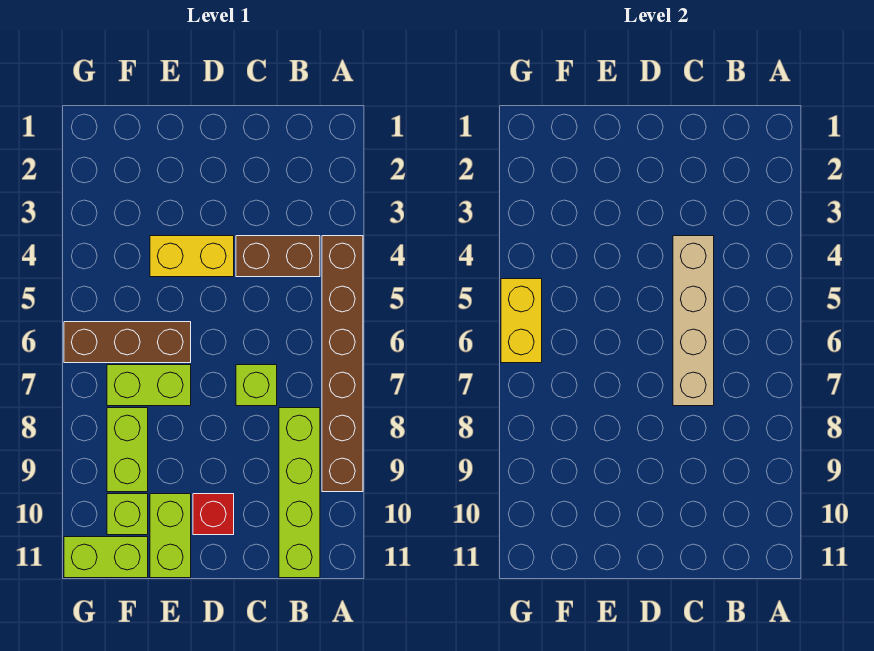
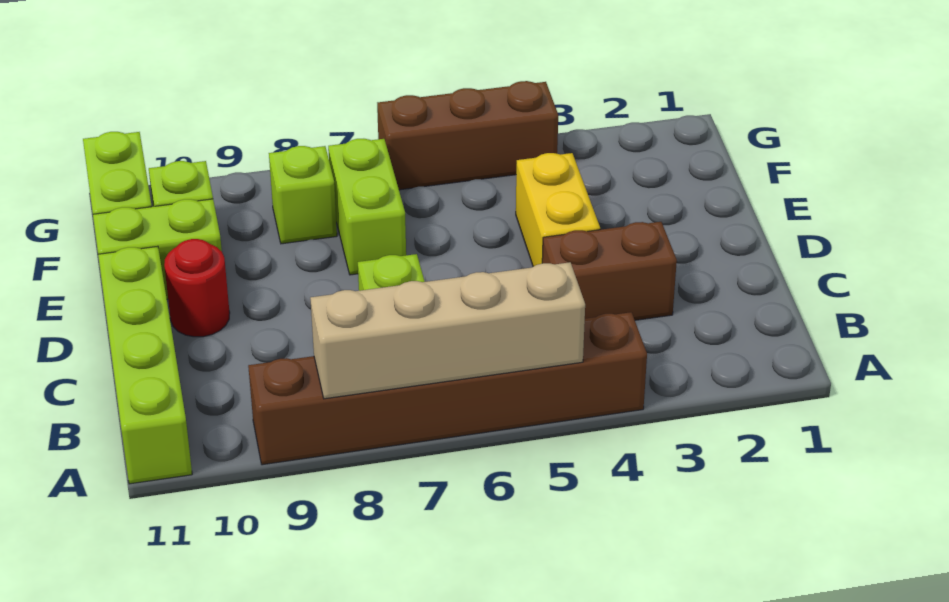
brown brick B4:C4 level 1 -> brown brick C3:C4 level 1
lime brick B8:B11 level 1 -> lime brick A11:D11 level 1
tan brick C4:C7 level 2 -> tan brick A5:A8 level 2
red brick D10 level 1 -> red round brick D10 level 1
brown brick E6:G6 level 1 -> brown brick G4:G6 level 1
lime brick F8:F9 level 1 -> lime brick F8 level 1
yellow brick G5:G6 level 2 -> none

